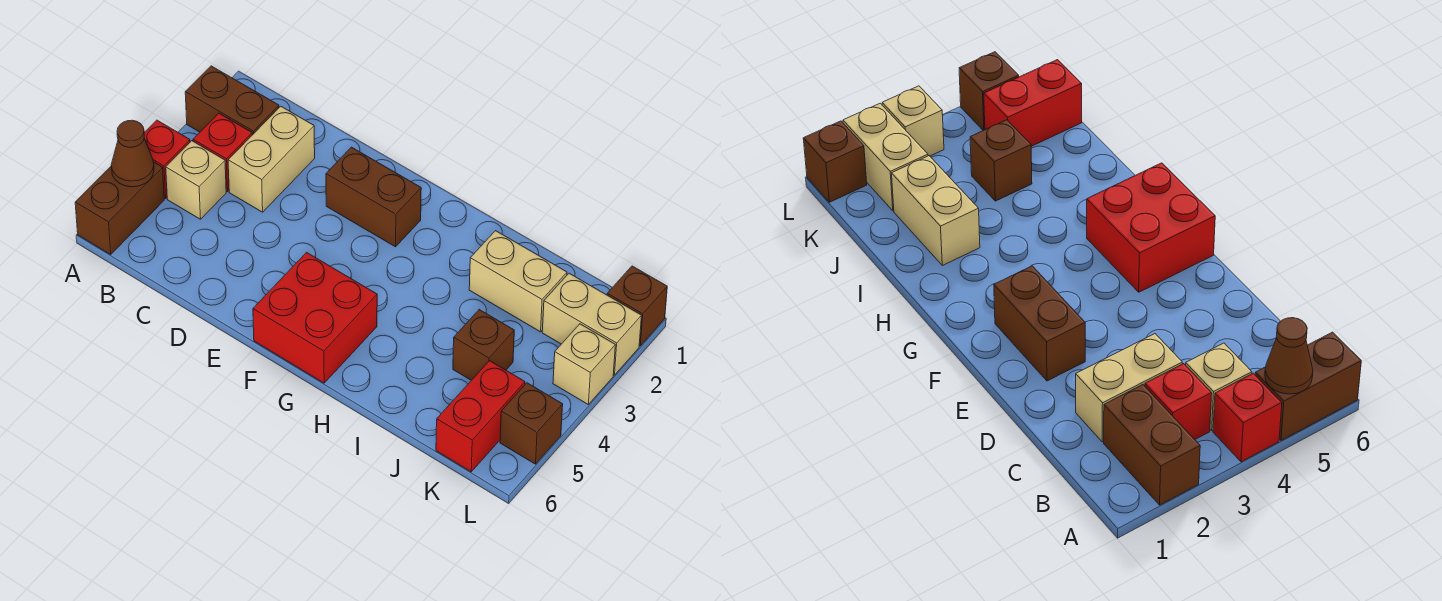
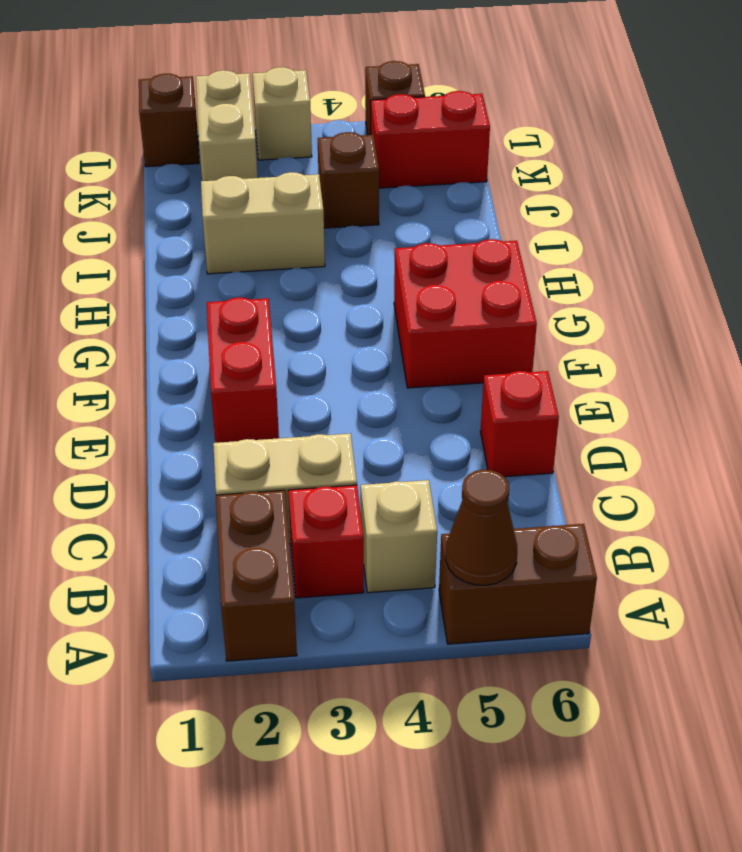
red brick A4 level 1 -> red brick D6 level 1
brown brick E2:F2 level 1 -> red brick E2:F2 level 1
tan brick I2:J2 level 1 -> tan brick I2:I3 level 1

